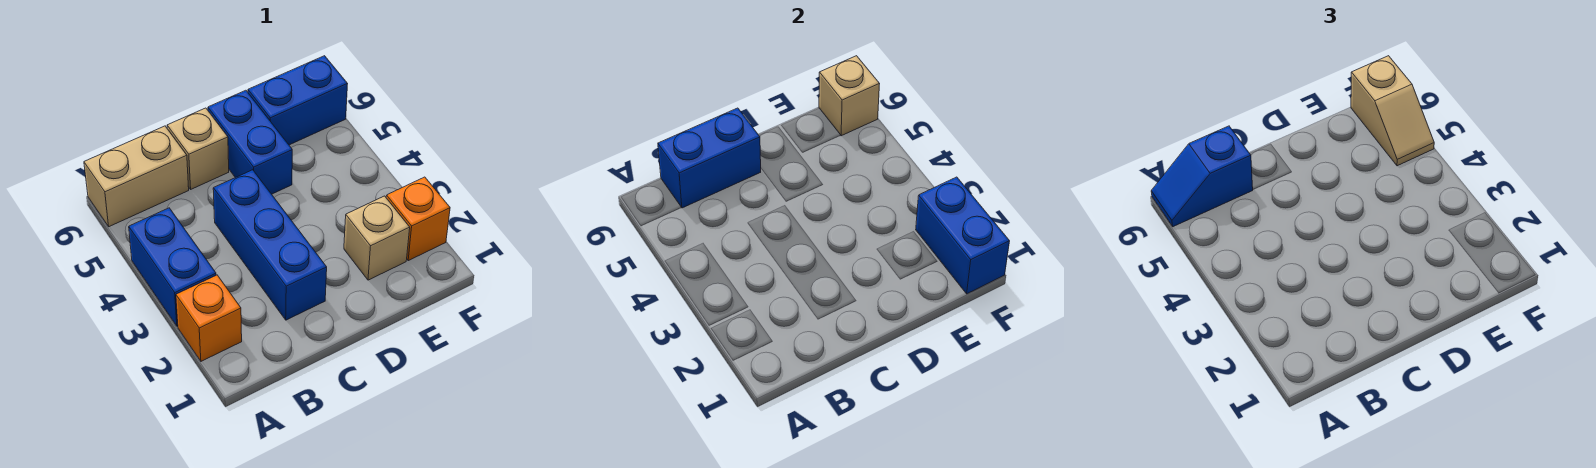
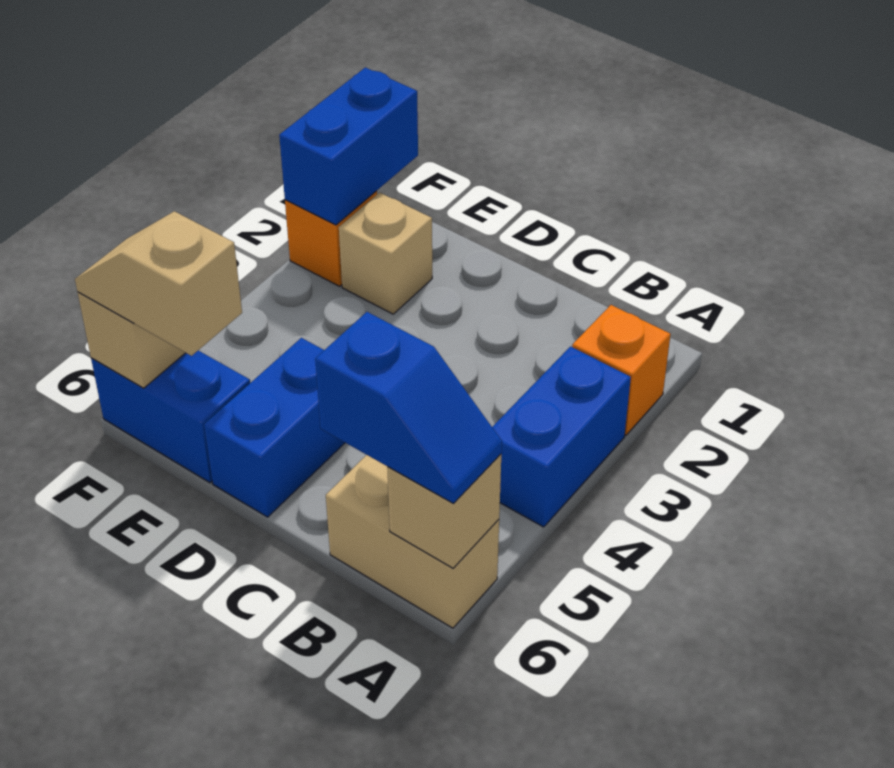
blue brick B6:C6 level 2 -> none
blue brick C2:C4 level 1 -> none
tan brick C6 level 1 -> tan brick A6 level 2
tan slope F5:F6 level 3 top 6 -> tan slope E6:F6 level 3 top E

